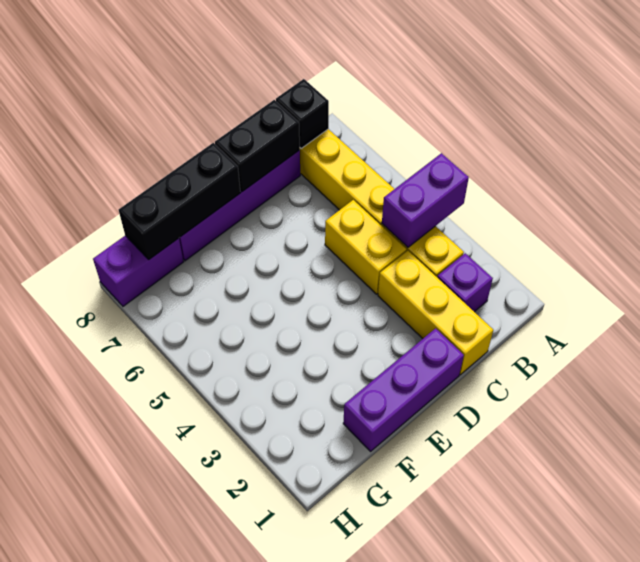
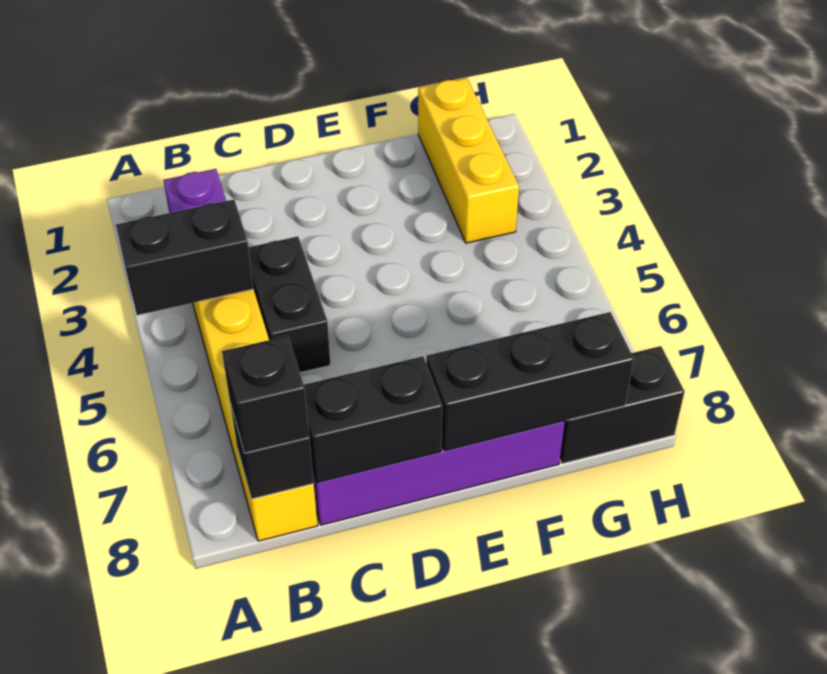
purple brick A4:B4 level 2 -> black brick A4:B4 level 2
none -> black brick B8 level 3
yellow brick C1:C3 level 1 -> yellow brick G1:G3 level 1
yellow brick C4:C5 level 1 -> black brick C4:C5 level 1
purple brick D1:F1 level 1 -> none
purple brick G8:H8 level 1 -> black brick G8:H8 level 1

